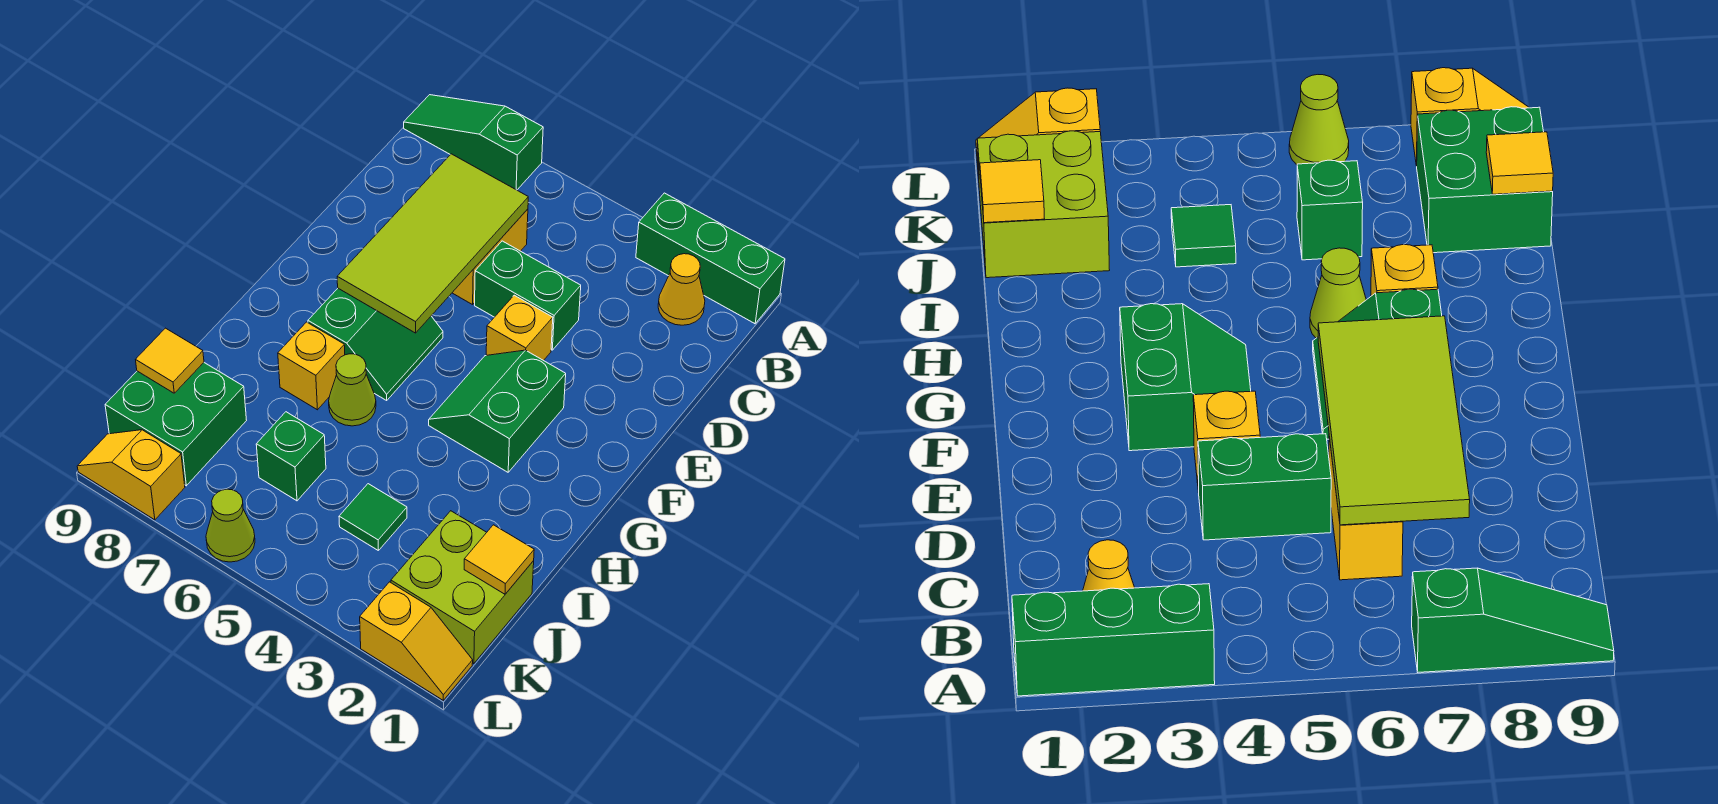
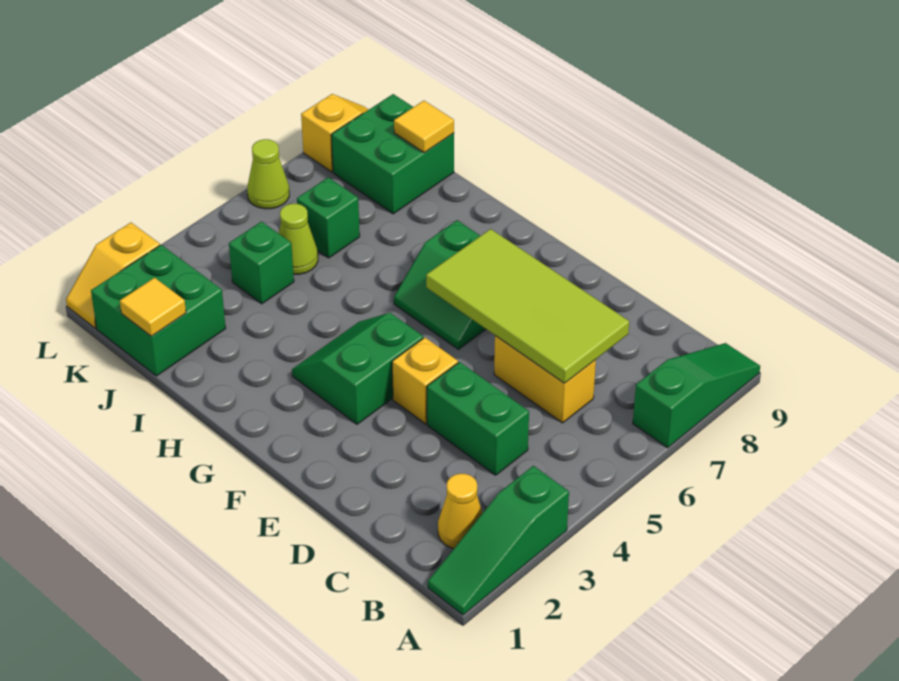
green brick A1:A3 level 1 -> green slope A1:A3 level 1 top 3
green brick D4:D5 level 1 -> green brick C4:D4 level 1
green slope F3:G4 level 1 top 3 -> green slope F3:G4 level 1 top F
lime cone H6 level 1 -> lime cone J5 level 1
yellow brick H7 level 1 -> none
lime brick J1:K2 level 1 -> green brick J1:K2 level 1
green tile J4 level 1 -> green brick J4 level 1

